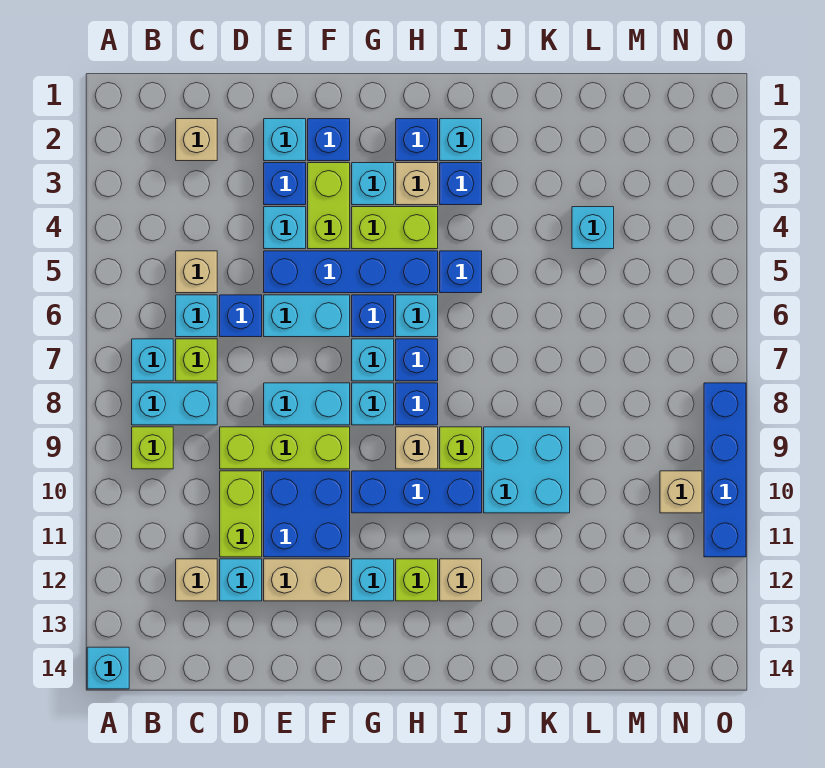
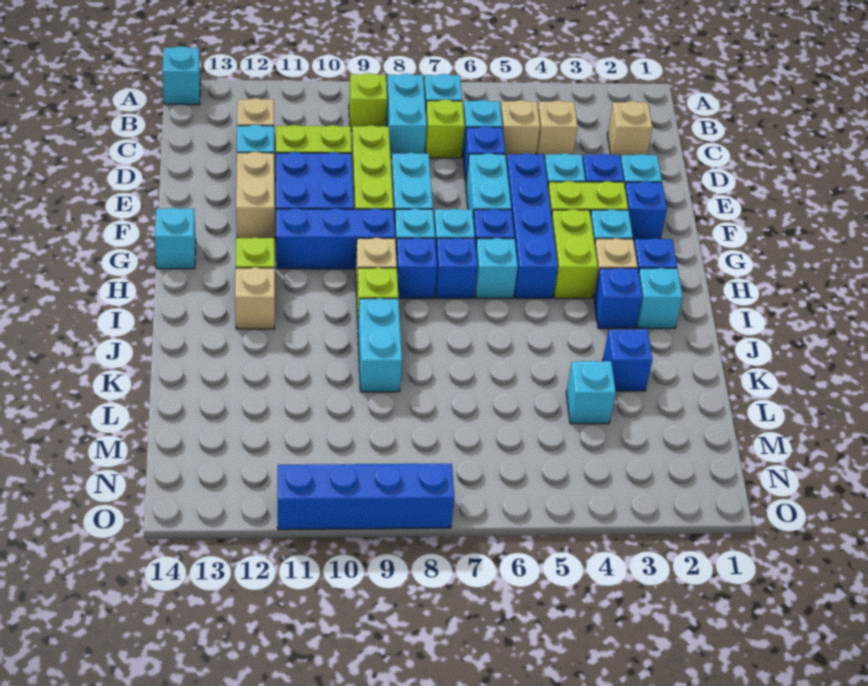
blue brick G10:I10 level 1 -> blue brick G9:G11 level 1
cyan brick G12 level 1 -> cyan brick G14 level 1
blue brick I5 level 1 -> blue brick K3 level 1
cyan brick J9:K10 level 1 -> cyan brick J9:K9 level 1
tan brick N10 level 1 -> tan brick C4 level 1

